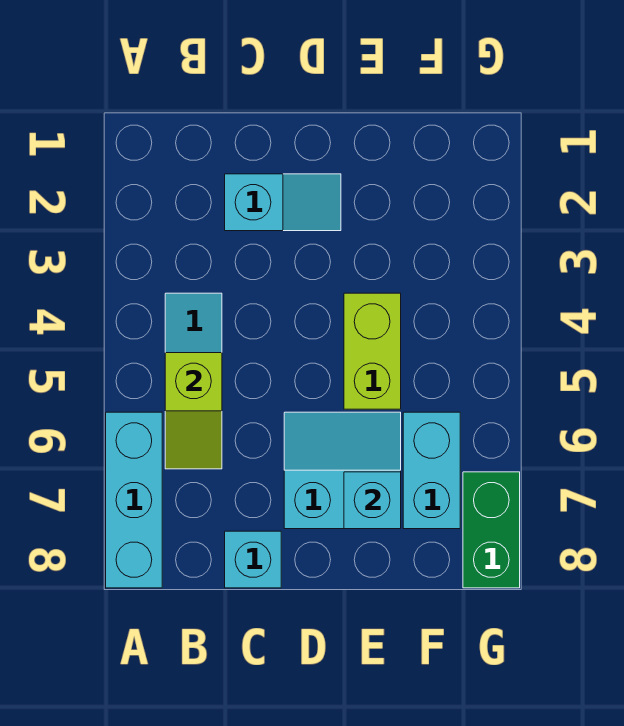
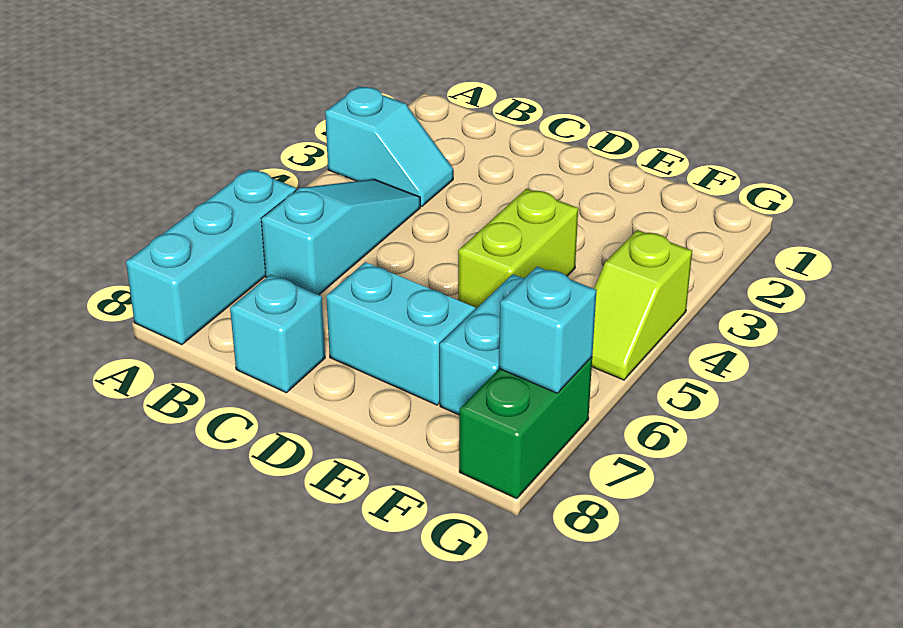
lime slope B5:B6 level 2 top 5 -> lime slope G4:G5 level 1 top 4
cyan slope C2:D2 level 1 top C -> cyan slope A3:B3 level 1 top A
cyan brick E7 level 2 -> cyan brick G7 level 2

